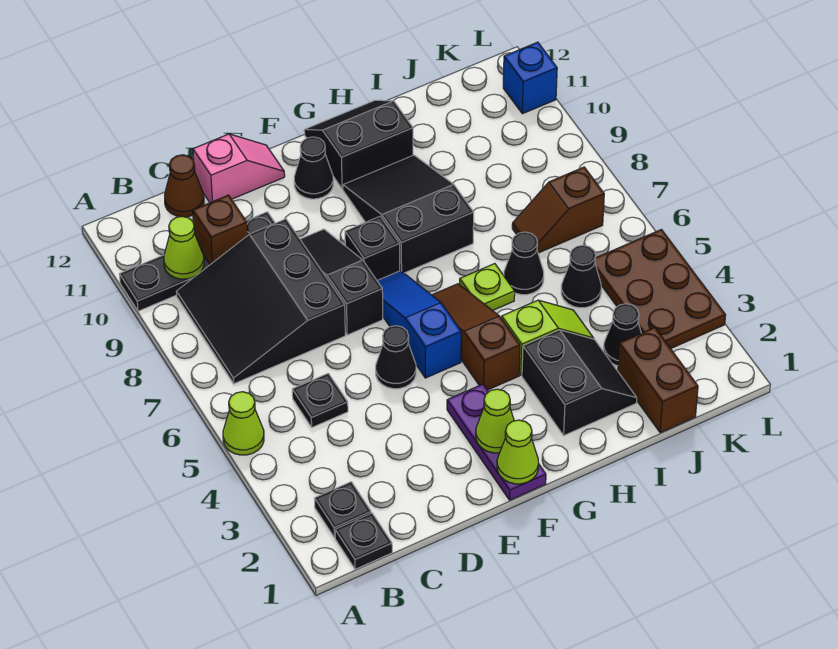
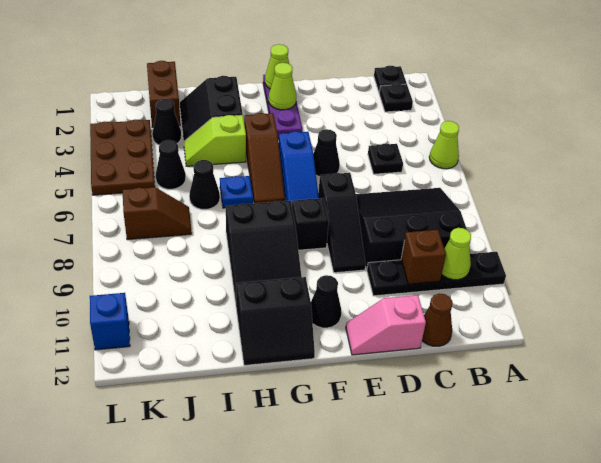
black slope B7:D9 level 1 top D -> black slope B7:D9 level 1 top 9
lime plate H6 level 1 -> blue plate H6 level 1

